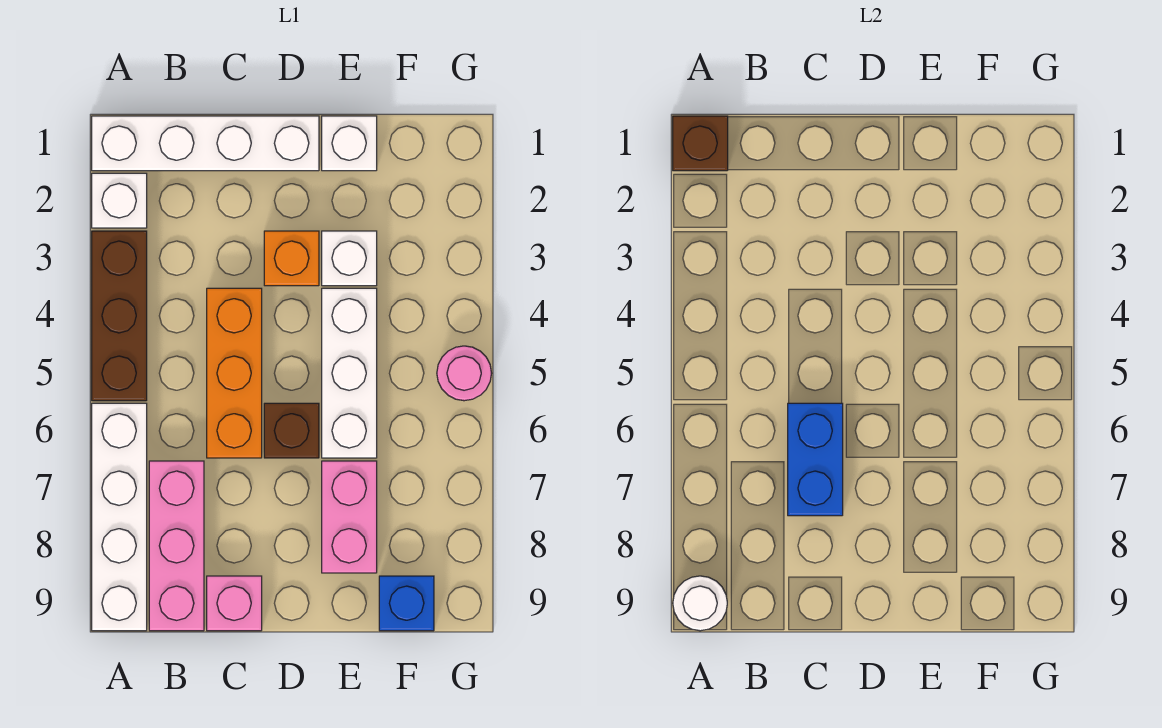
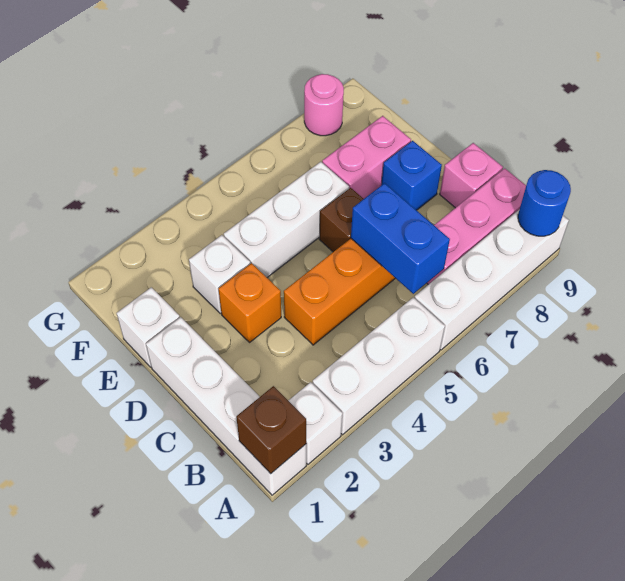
brown brick A3:A5 level 1 -> white brick A3:A5 level 1
white round brick A9 level 2 -> blue round brick A9 level 2
blue brick C6:C7 level 2 -> blue brick B6:C6 level 2
blue brick F9 level 1 -> blue brick D8 level 1
pink round brick G5 level 1 -> pink round brick G8 level 1

